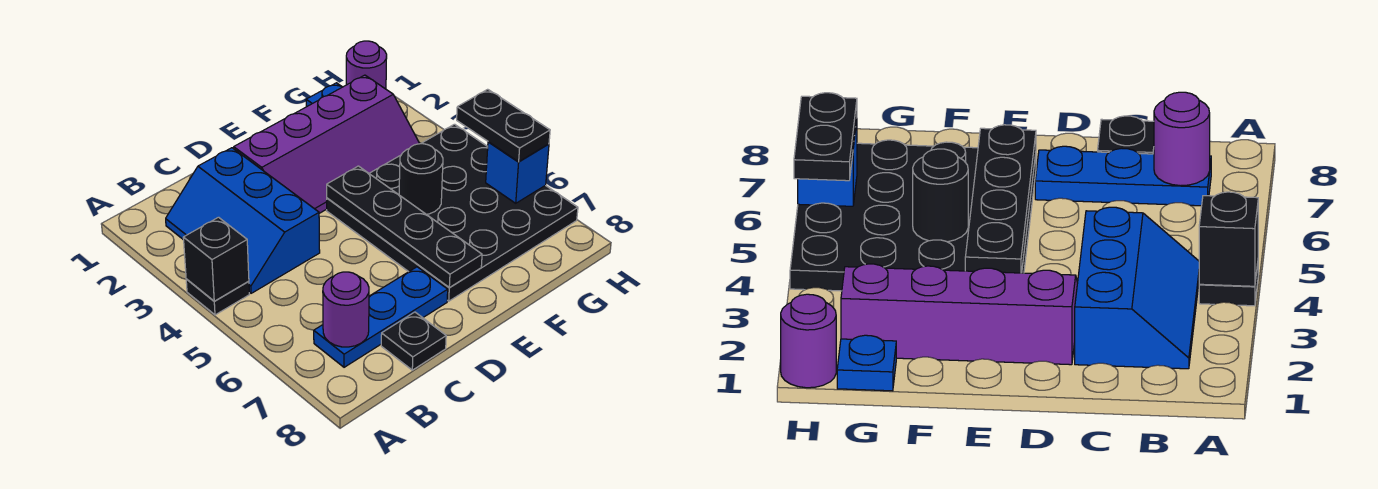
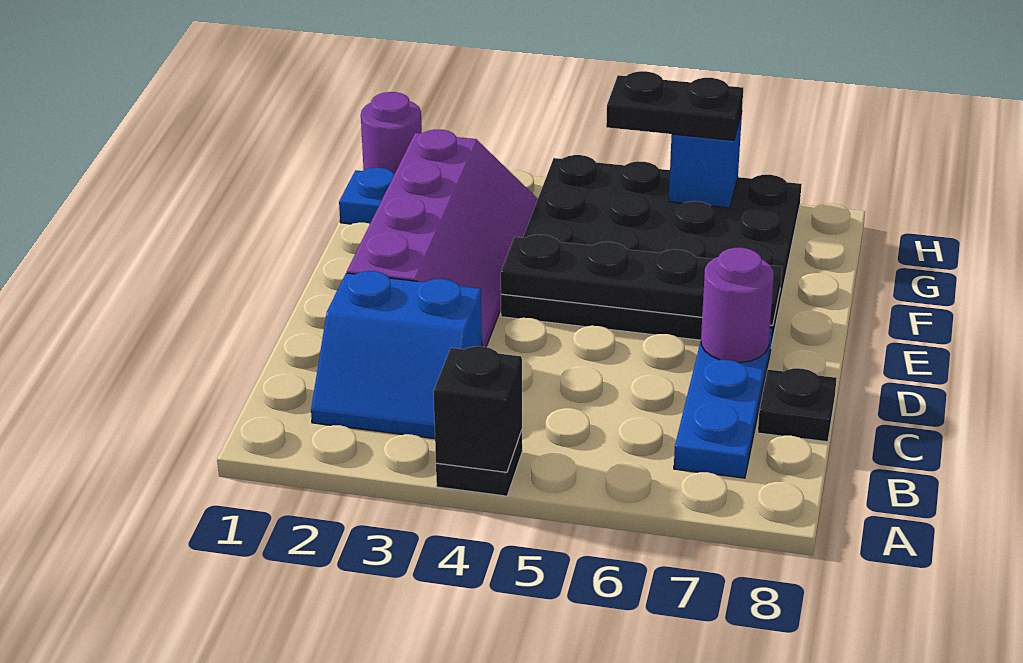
blue slope B2:C4 level 1 top C -> blue slope B2:C3 level 1 top C
purple round brick B7 level 2 -> purple round brick D7 level 2
black round brick F5 level 2 -> none

